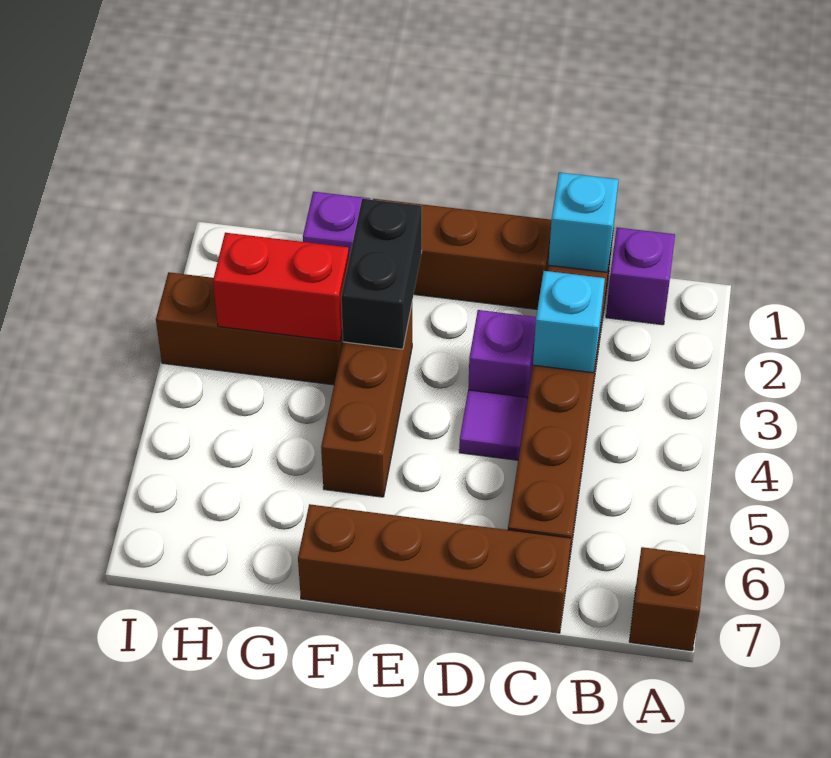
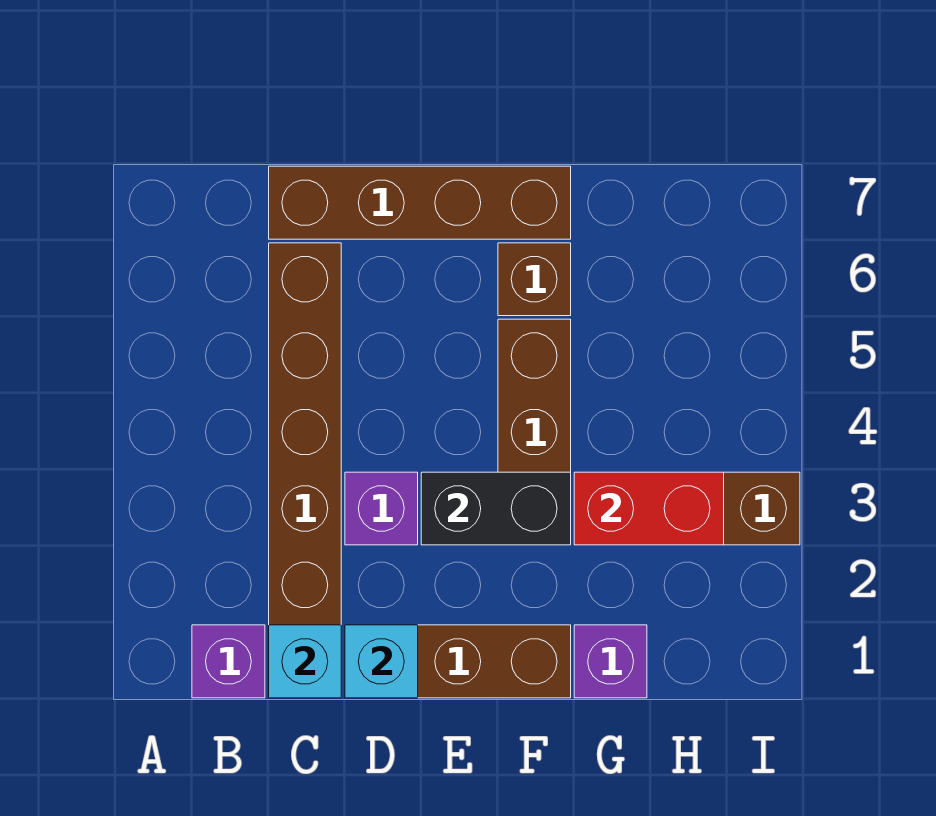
brown brick A7 level 1 -> brown brick F6 level 1
cyan brick C3 level 2 -> cyan brick D1 level 2
purple tile D4 level 1 -> none
black brick F2:F3 level 2 -> black brick E3:F3 level 2

